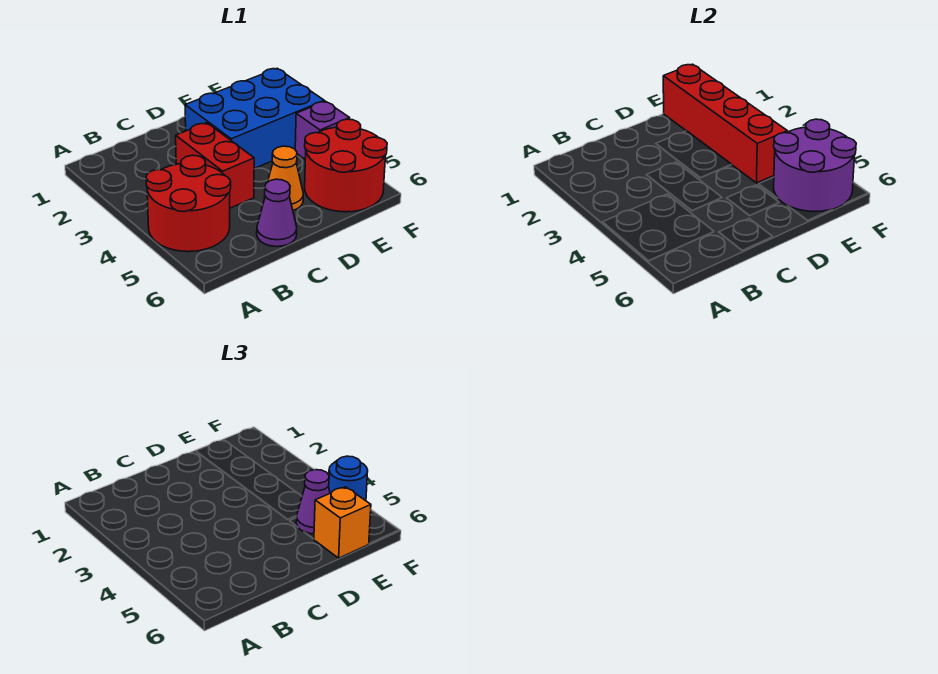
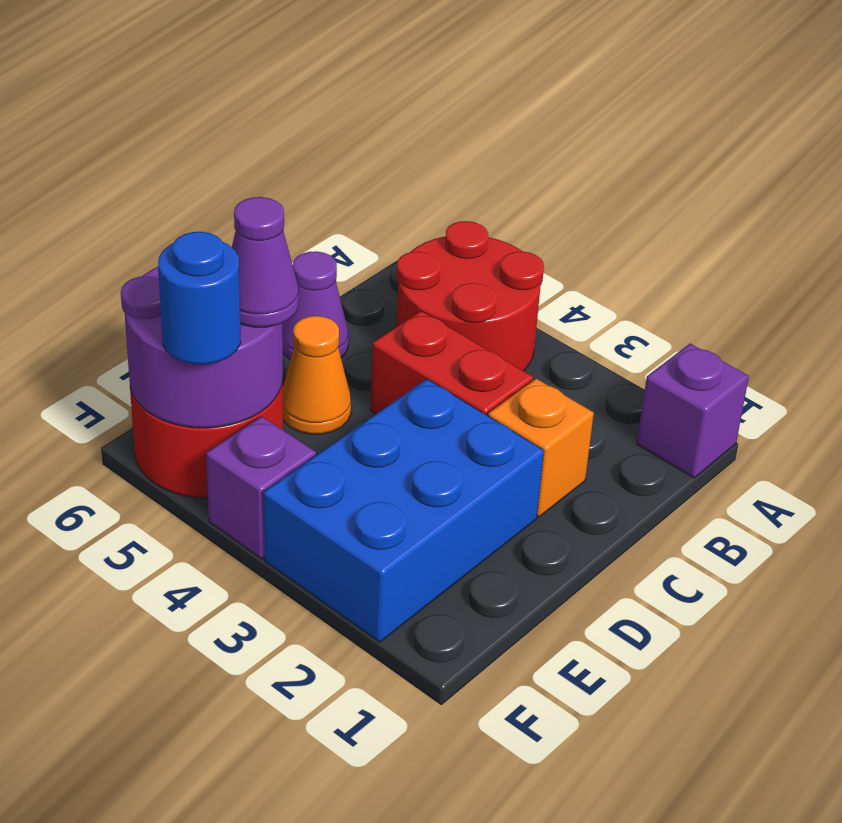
none -> purple brick A1 level 1
red brick E1:E4 level 2 -> none
orange brick E6 level 3 -> orange brick C2 level 1

